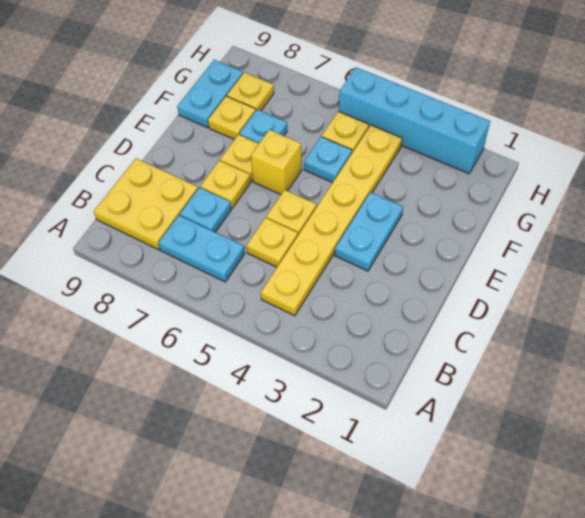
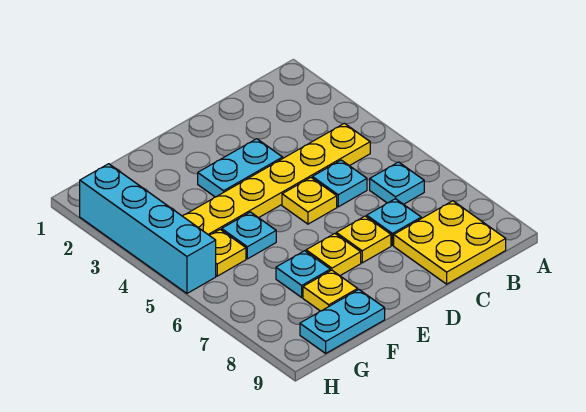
cyan plate B6:B7 level 1 -> cyan plate B6 level 1
yellow plate C5 level 1 -> cyan plate C5 level 1
yellow brick E6 level 1 -> none
yellow plate G8 level 1 -> none

